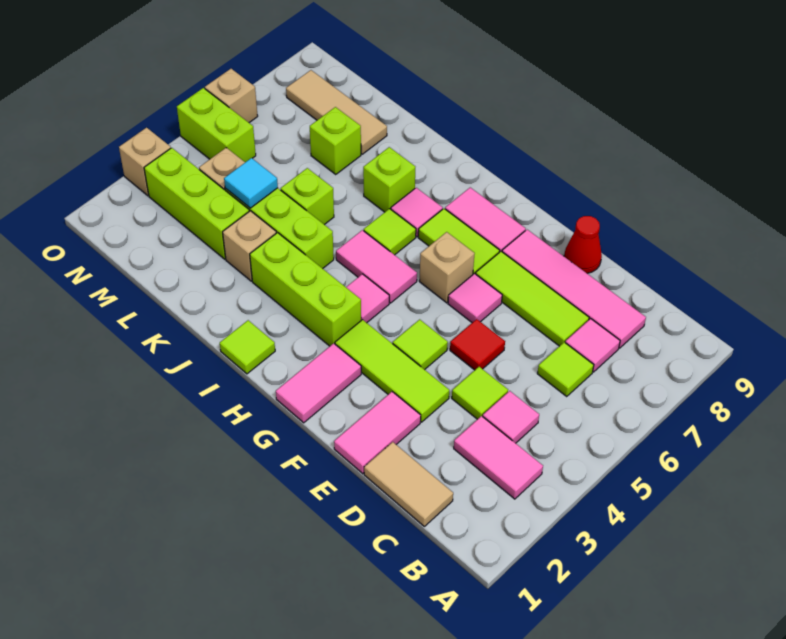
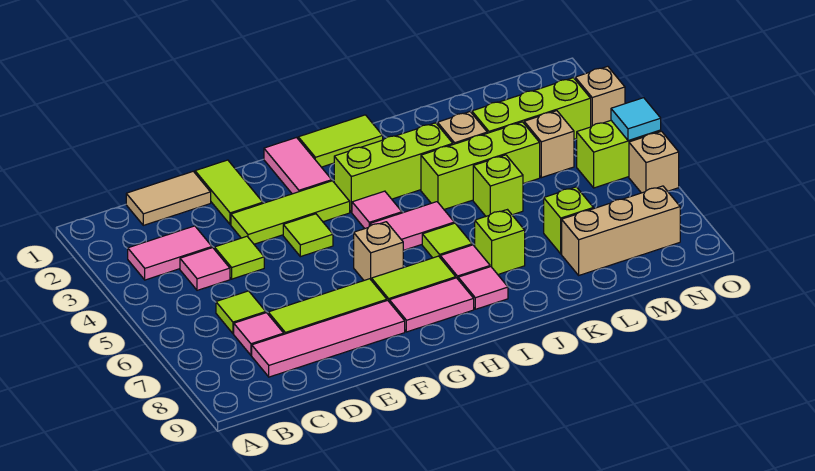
pink tile E1:E2 level 1 -> lime tile E1:E2 level 1
red tile E5 level 1 -> none
red cone E9 level 1 -> none
pink tile F6 level 1 -> pink tile I8 level 1
lime tile I1 level 1 -> lime tile H1:I1 level 1
cyan tile L4 level 2 -> cyan tile O5 level 2
tan tile L8:N8 level 1 -> tan brick L8:N8 level 1

